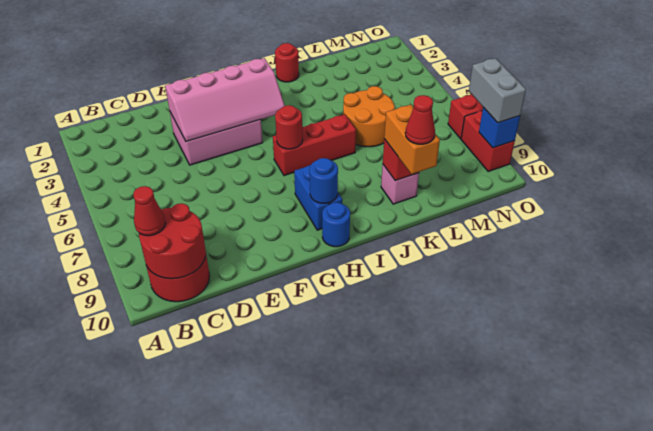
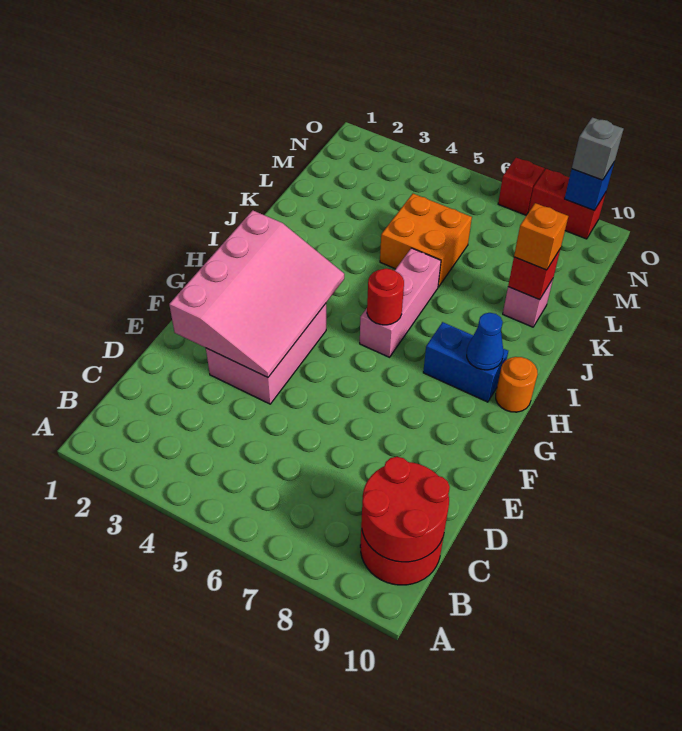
red cone B9 level 3 -> none
pink slope E3:H4 level 2 top 3 -> pink slope E2:H4 level 2 top 2
red brick H6:J6 level 1 -> pink brick H6:J6 level 1
blue round brick H9 level 2 -> blue cone H9 level 2
blue round brick H10 level 1 -> orange round brick H10 level 1
red round brick J1 level 1 -> none
orange round brick K5:L6 level 1 -> orange brick K5:L6 level 1
orange brick K9:K10 level 3 -> orange brick K9 level 3
red cone K10 level 4 -> none
grey brick O8:O9 level 3 -> grey brick O9 level 3

